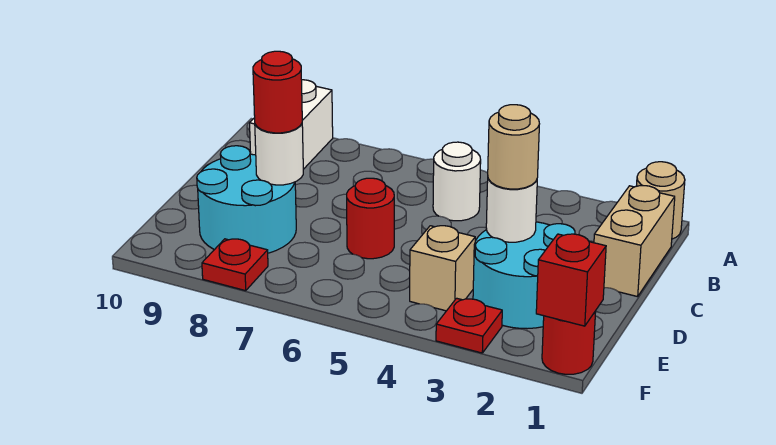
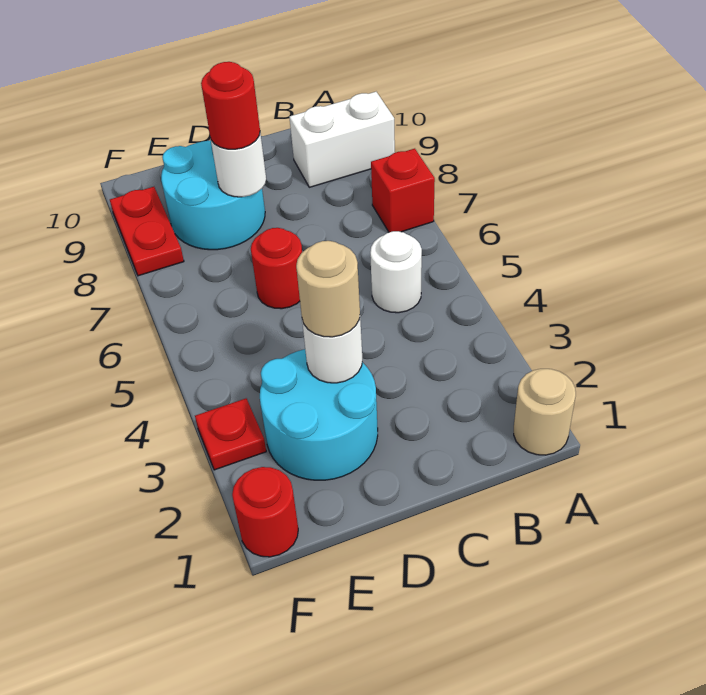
tan brick B1:C1 level 1 -> none
tan brick E4 level 1 -> none
red brick F1 level 2 -> red brick A7 level 1
red plate F8 level 1 -> red plate F8:F9 level 1

